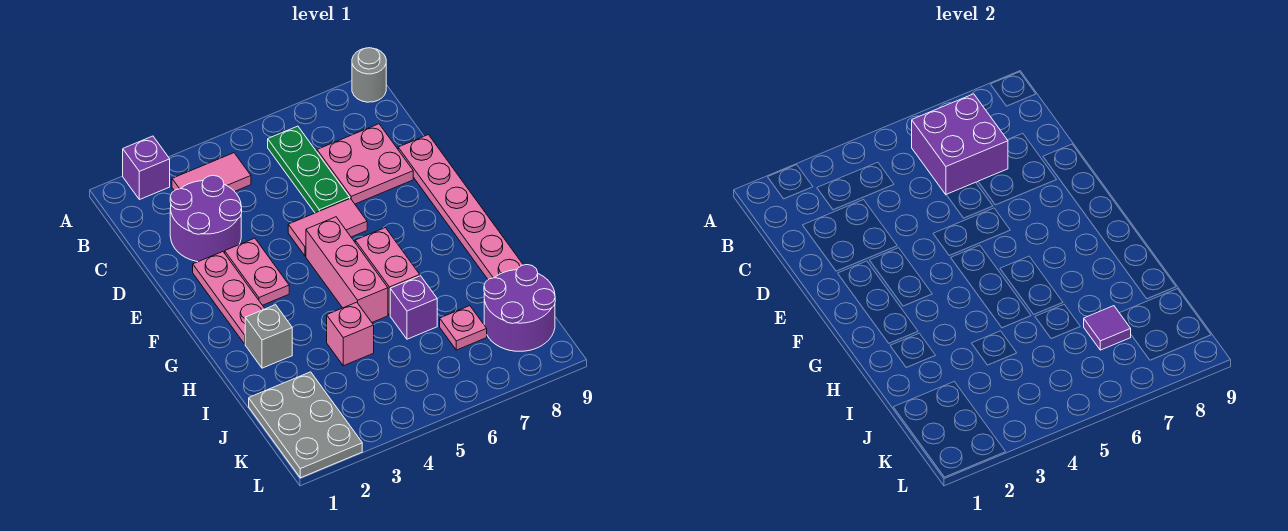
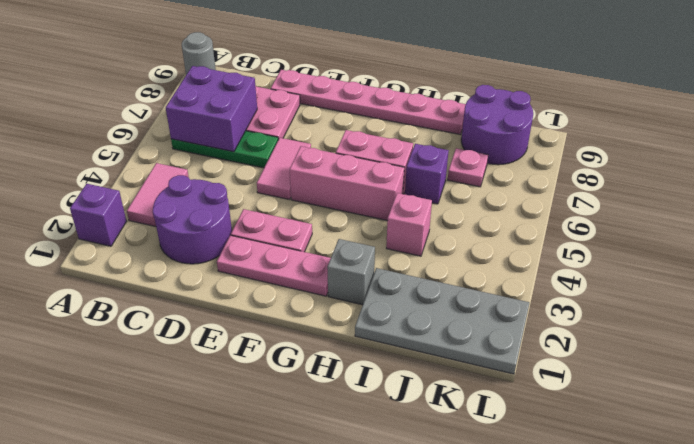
grey plate J1:L2 level 1 -> grey plate I1:L2 level 1
purple tile J7 level 2 -> none

